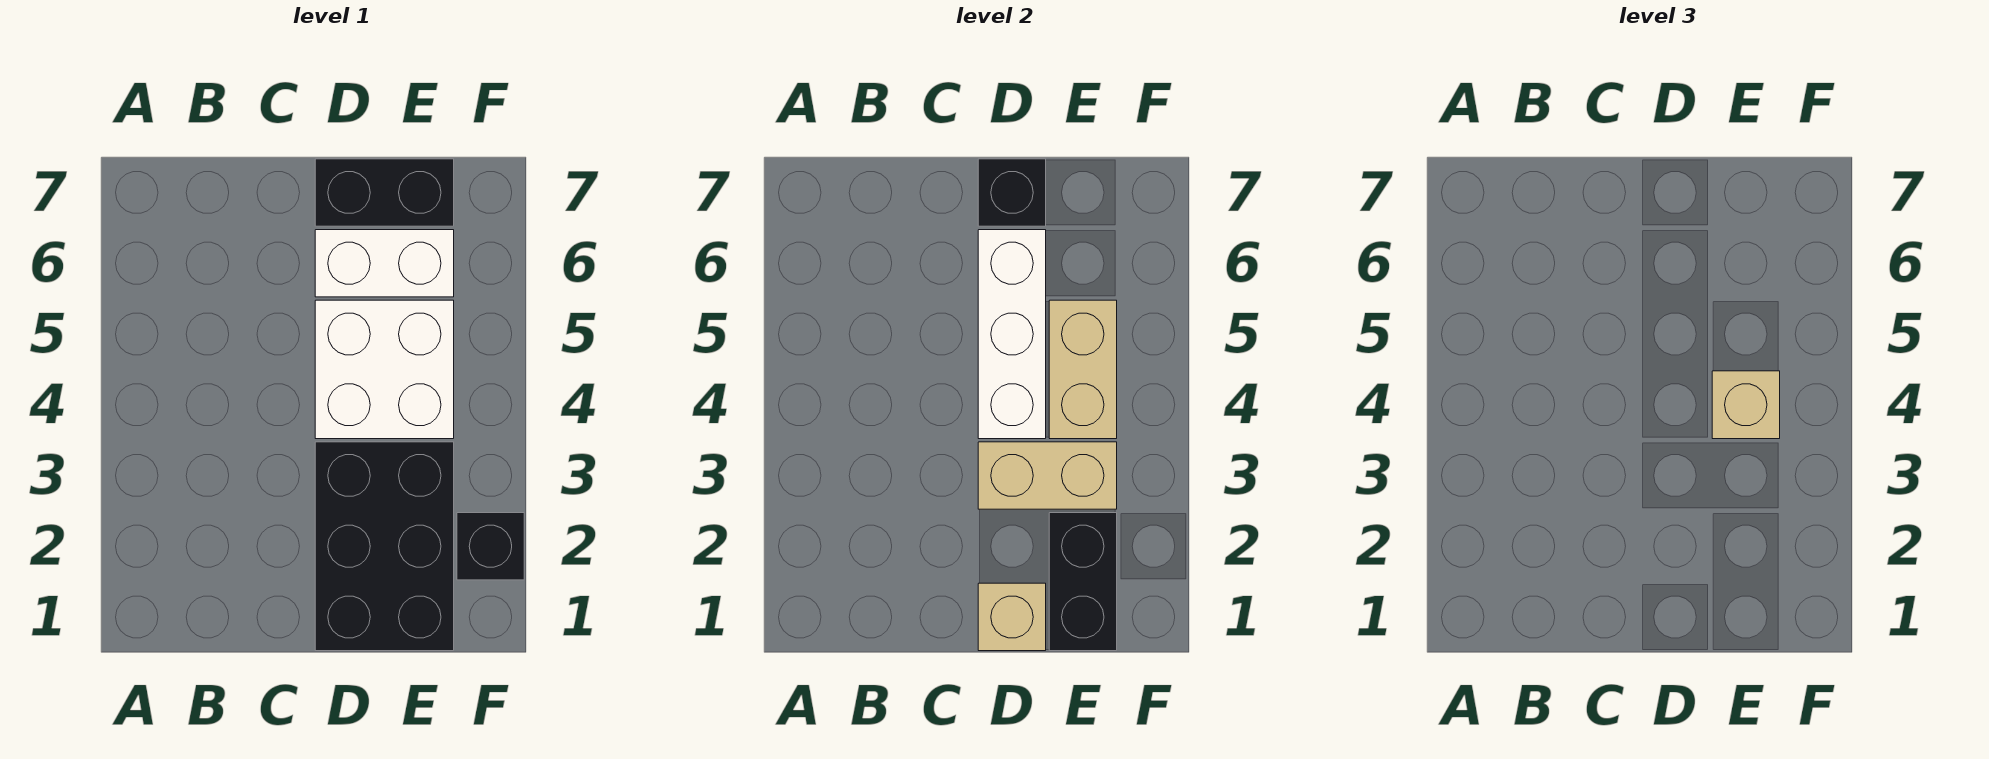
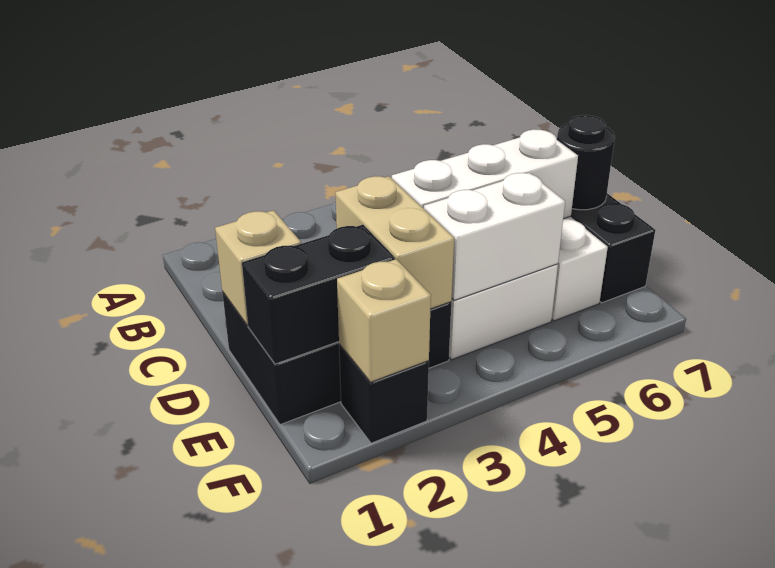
black brick D7 level 2 -> black round brick D7 level 2
tan brick E4:E5 level 2 -> white brick E4:E5 level 2
tan brick E4 level 3 -> tan brick F2 level 2

